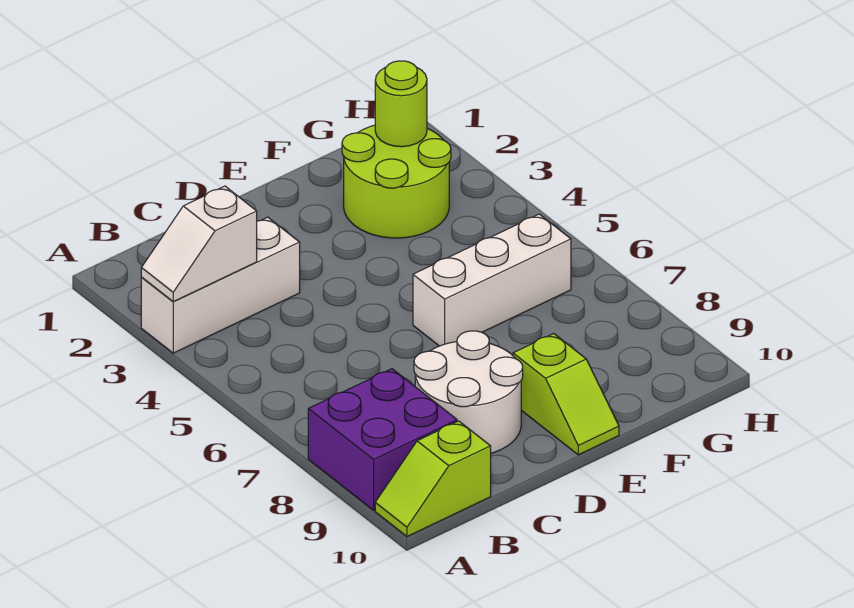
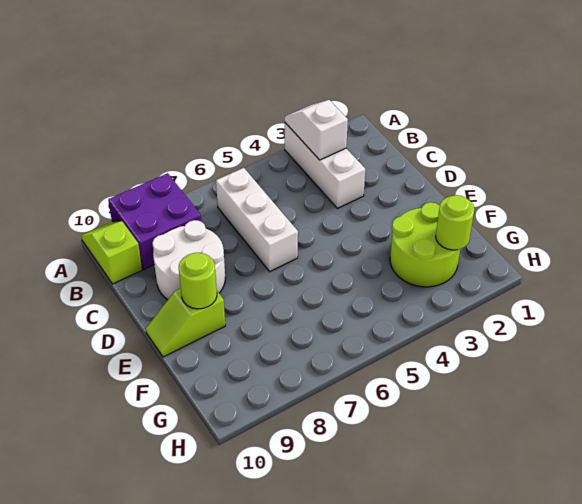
white brick E6:G6 level 1 -> white brick B6:D6 level 1
none -> lime round brick E9 level 2

